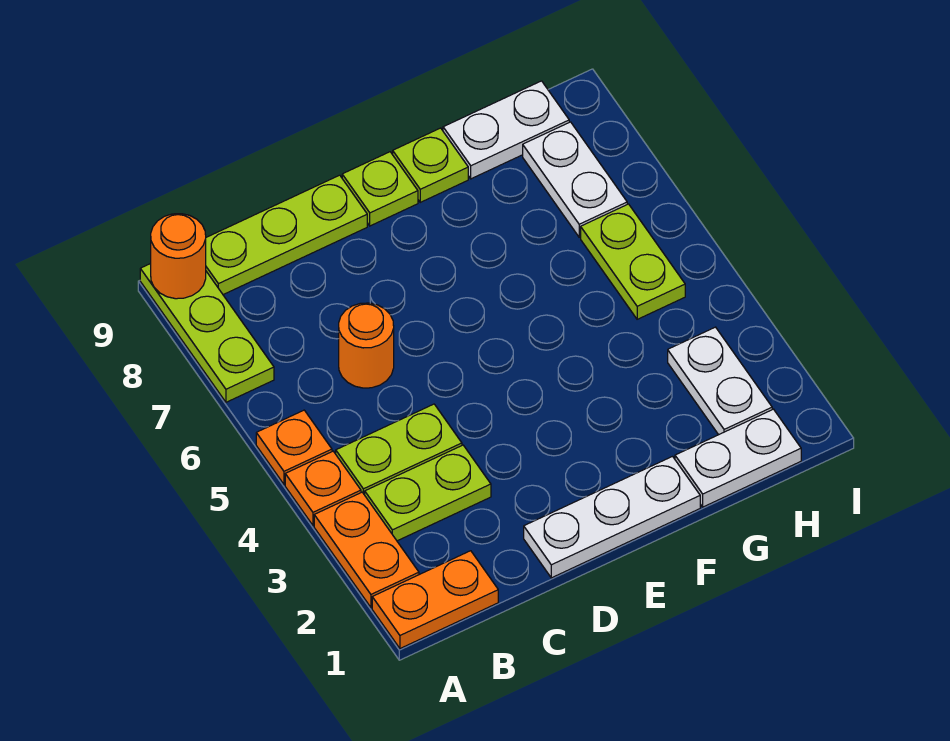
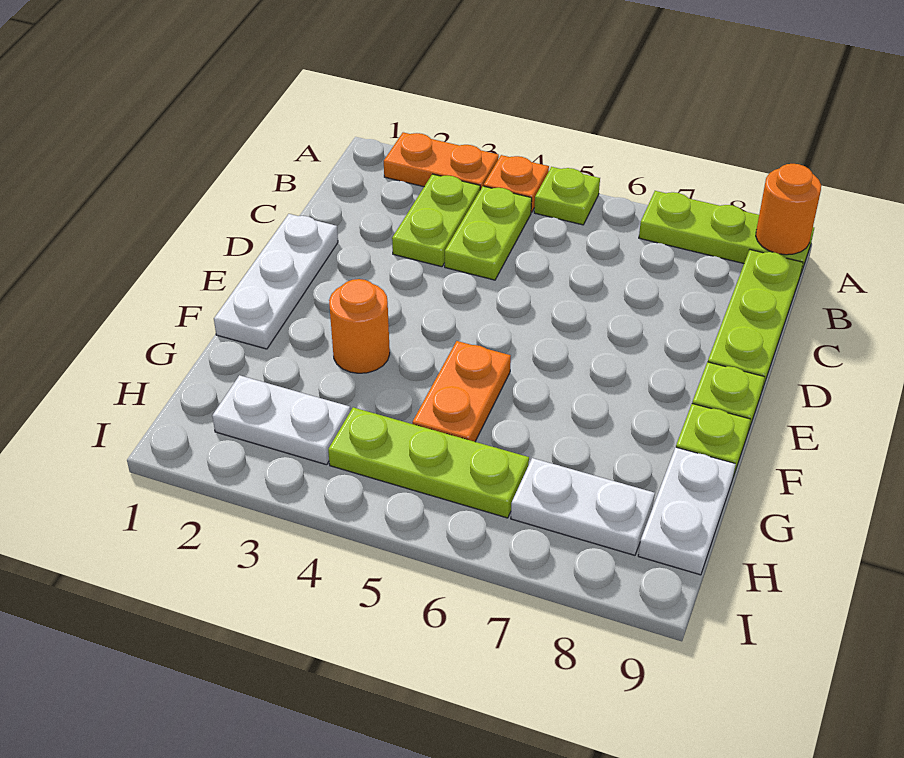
orange plate A1:B1 level 1 -> orange plate F5:G5 level 1
orange plate A5 level 1 -> lime plate A5 level 1
orange round brick C6 level 1 -> orange round brick F3 level 1
white plate G1:H1 level 1 -> none
lime plate H5:H6 level 1 -> lime plate H4:H6 level 1

